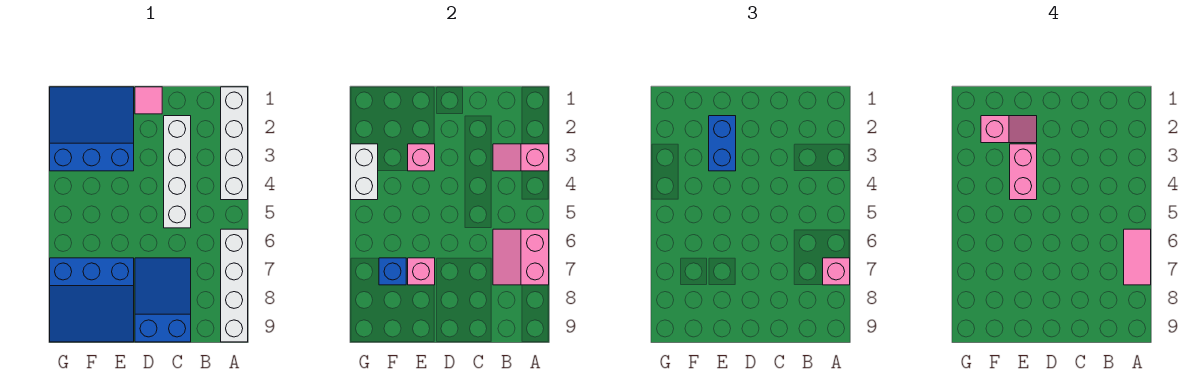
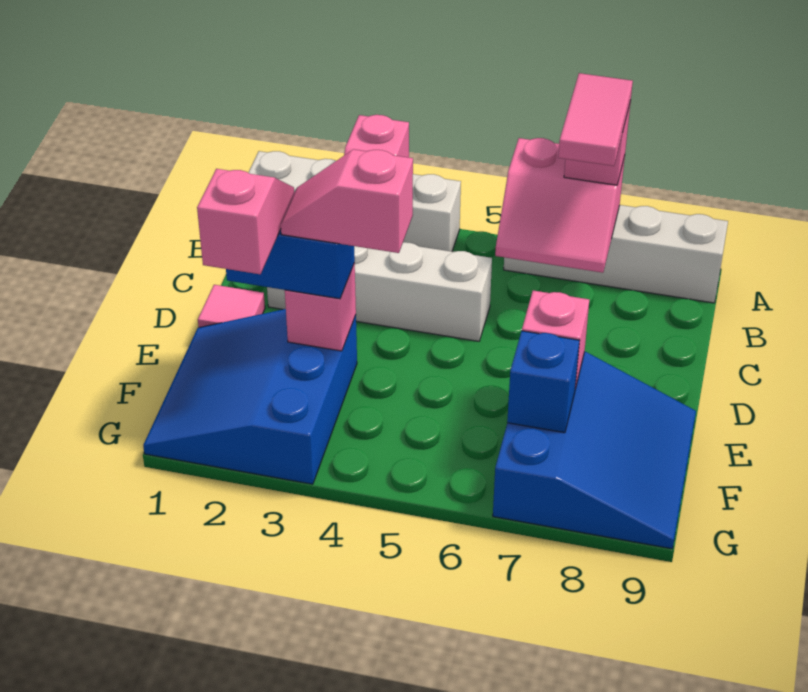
pink tile A6:A7 level 4 -> pink tile A7:B7 level 4
blue slope C7:D9 level 1 top 9 -> none
pink brick E3:E4 level 4 -> pink slope E3:E4 level 4 top 4
white brick G3:G4 level 2 -> none

